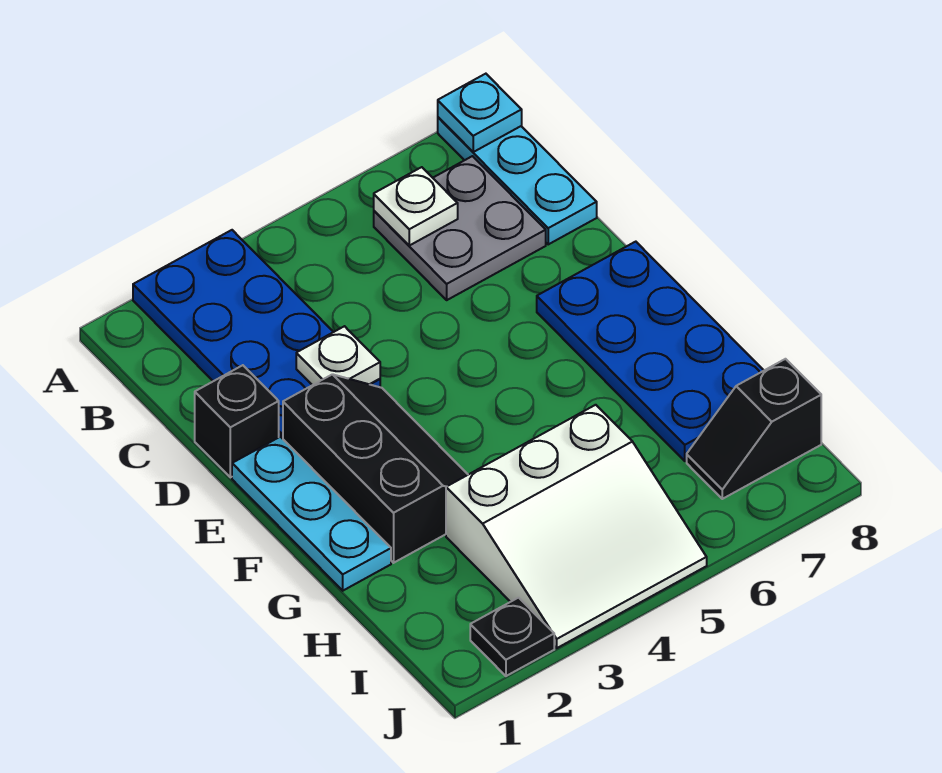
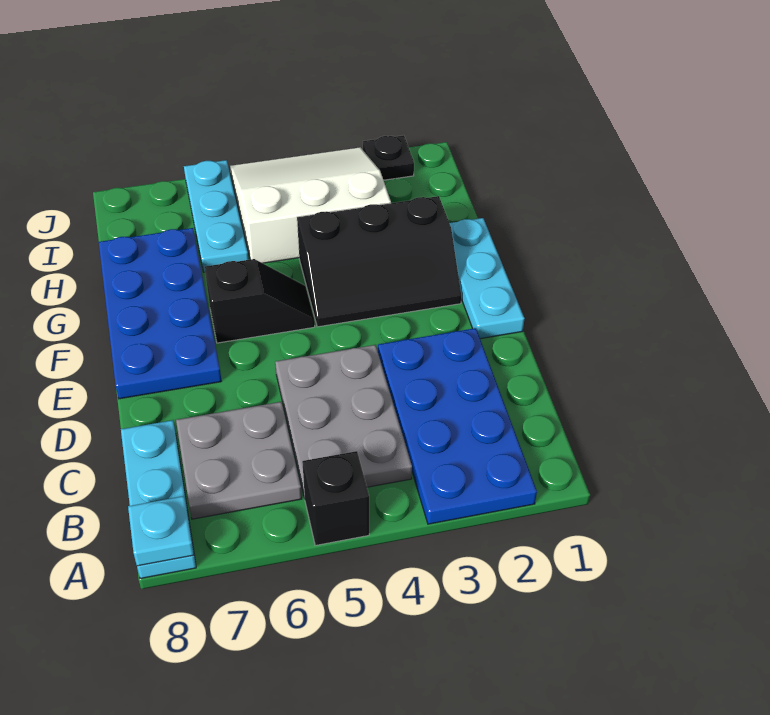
none -> grey plate B4:D5 level 1
white plate B6 level 2 -> none
black brick D1 level 1 -> black brick A5 level 1
white plate D3 level 2 -> none
black slope E2:G3 level 1 top 2 -> black slope F2:G4 level 1 top G
none -> cyan plate H6:J6 level 1
black slope I7:I8 level 1 top 8 -> black slope F5:F6 level 1 top 6

